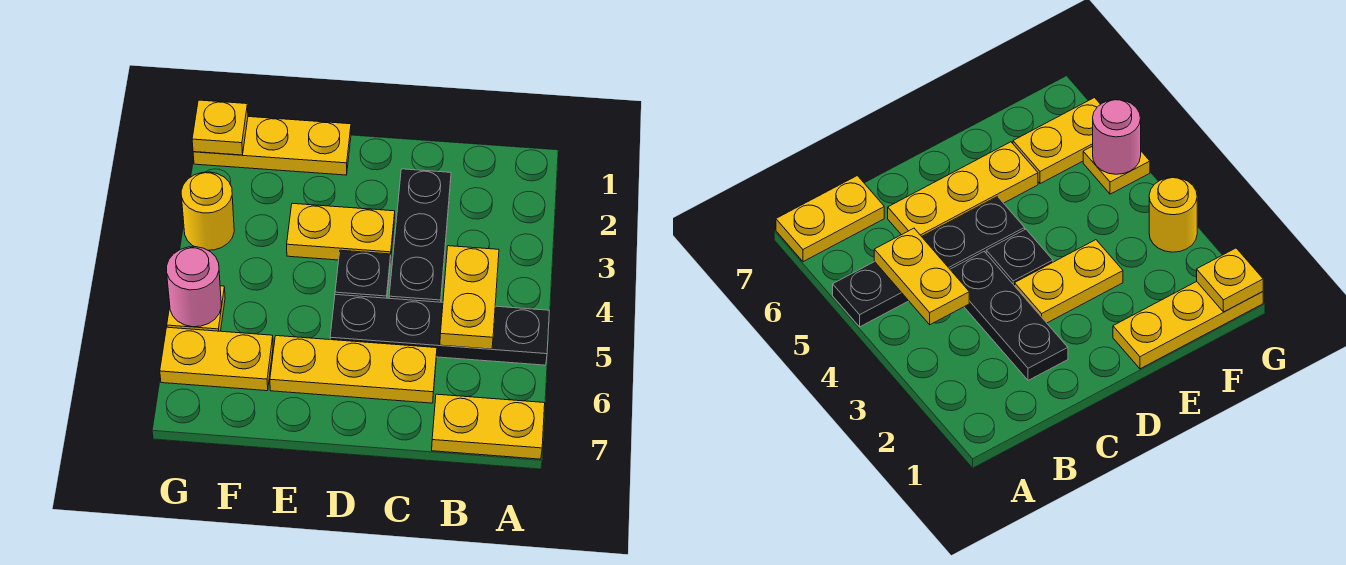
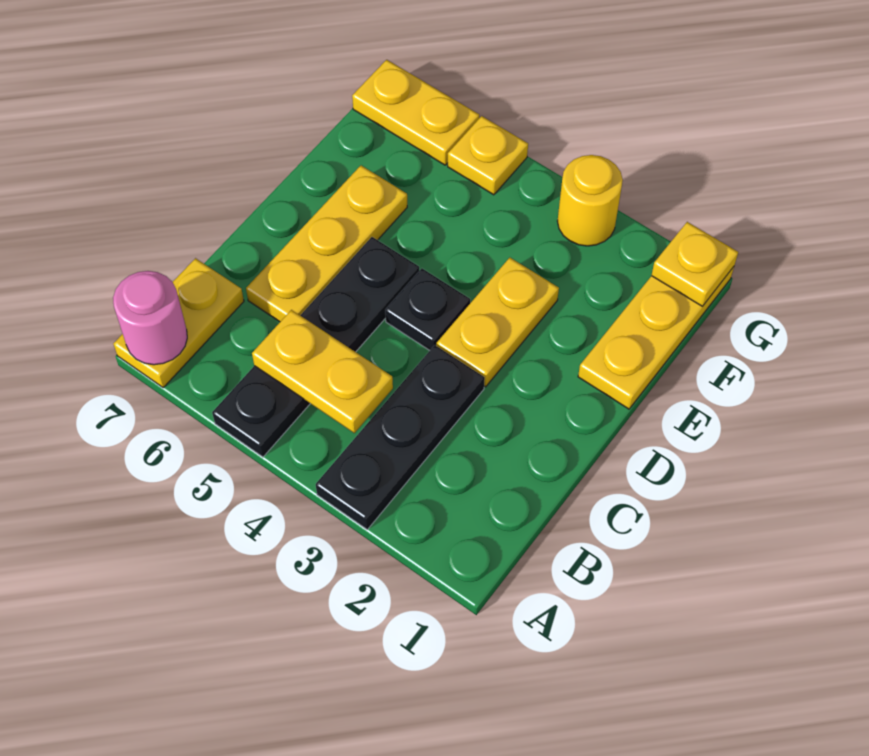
black plate C2:C4 level 1 -> black plate A3:C3 level 1
yellow plate F6:G6 level 1 -> yellow plate G6:G7 level 1
pink round brick G5 level 2 -> pink round brick A7 level 2

